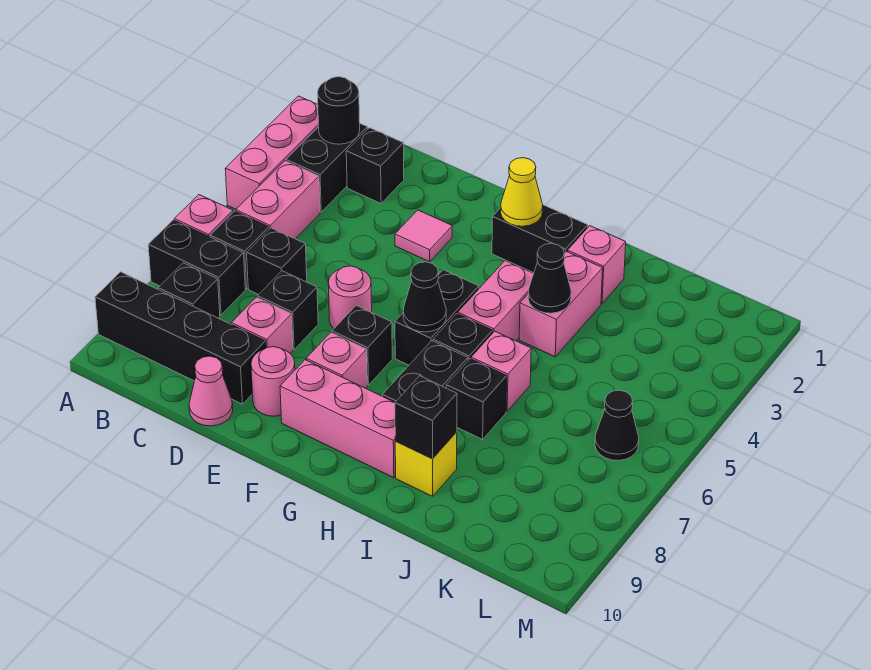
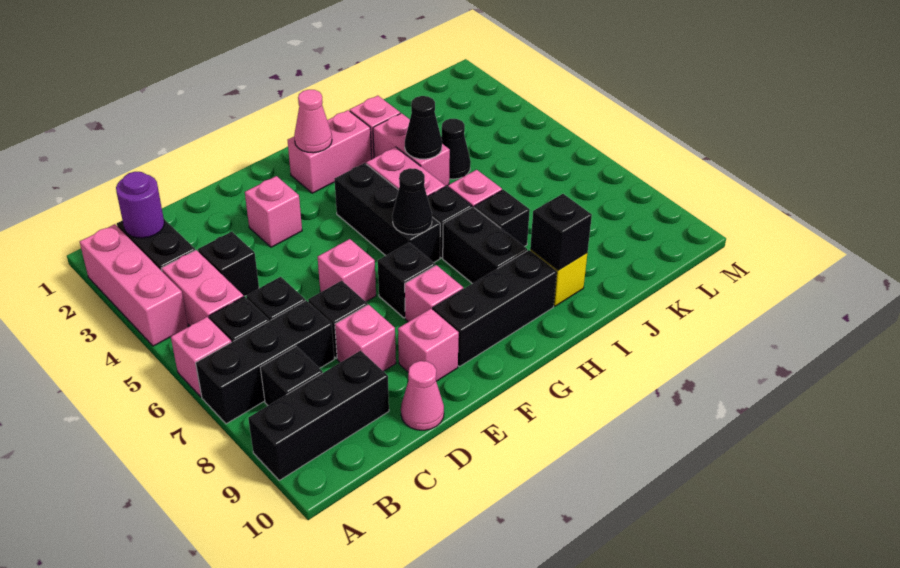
black brick A7:B7 level 1 -> black brick A7:C7 level 1
black brick A9:D9 level 1 -> black brick A9:C9 level 1
black round brick B2 level 2 -> purple round brick B2 level 2
black brick C2 level 1 -> black brick C4 level 1
pink tile E3 level 1 -> pink brick E3 level 1
pink round brick E6 level 1 -> pink brick E6 level 1
pink round brick E9 level 1 -> pink brick E9 level 1
pink brick F9:H9 level 1 -> black brick F9:H9 level 1
black brick G2:H2 level 1 -> pink brick G2:H2 level 1
yellow cone G2 level 2 -> pink cone G2 level 2
black brick G5:G6 level 1 -> black brick G4:G6 level 1
black cone L6 level 1 -> black cone J4 level 1

